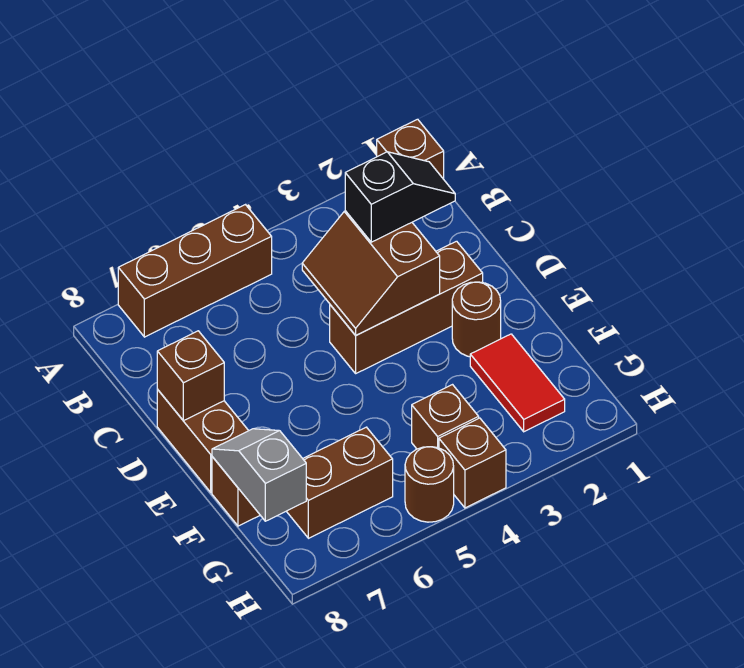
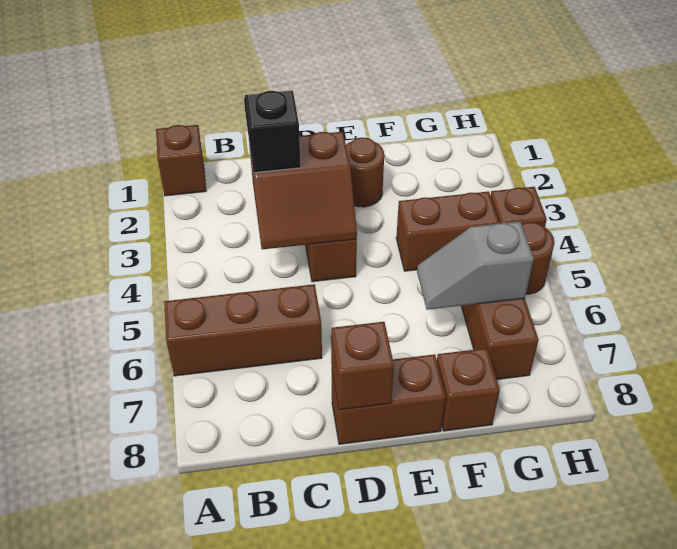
brown brick A5:A7 level 1 -> brown brick A6:C6 level 1
red tile F2:G2 level 1 -> none
grey slope F8:G8 level 2 top G -> grey slope F6:G6 level 2 top G
brown brick G4 level 1 -> brown brick F4:G4 level 1

